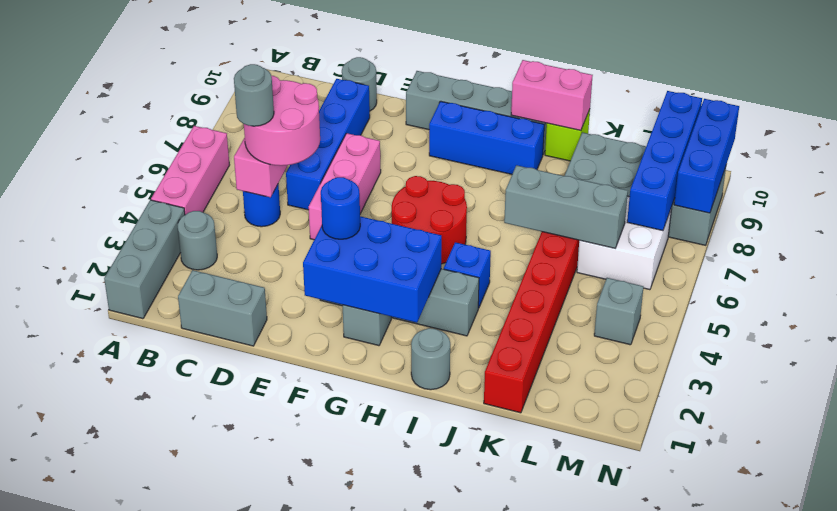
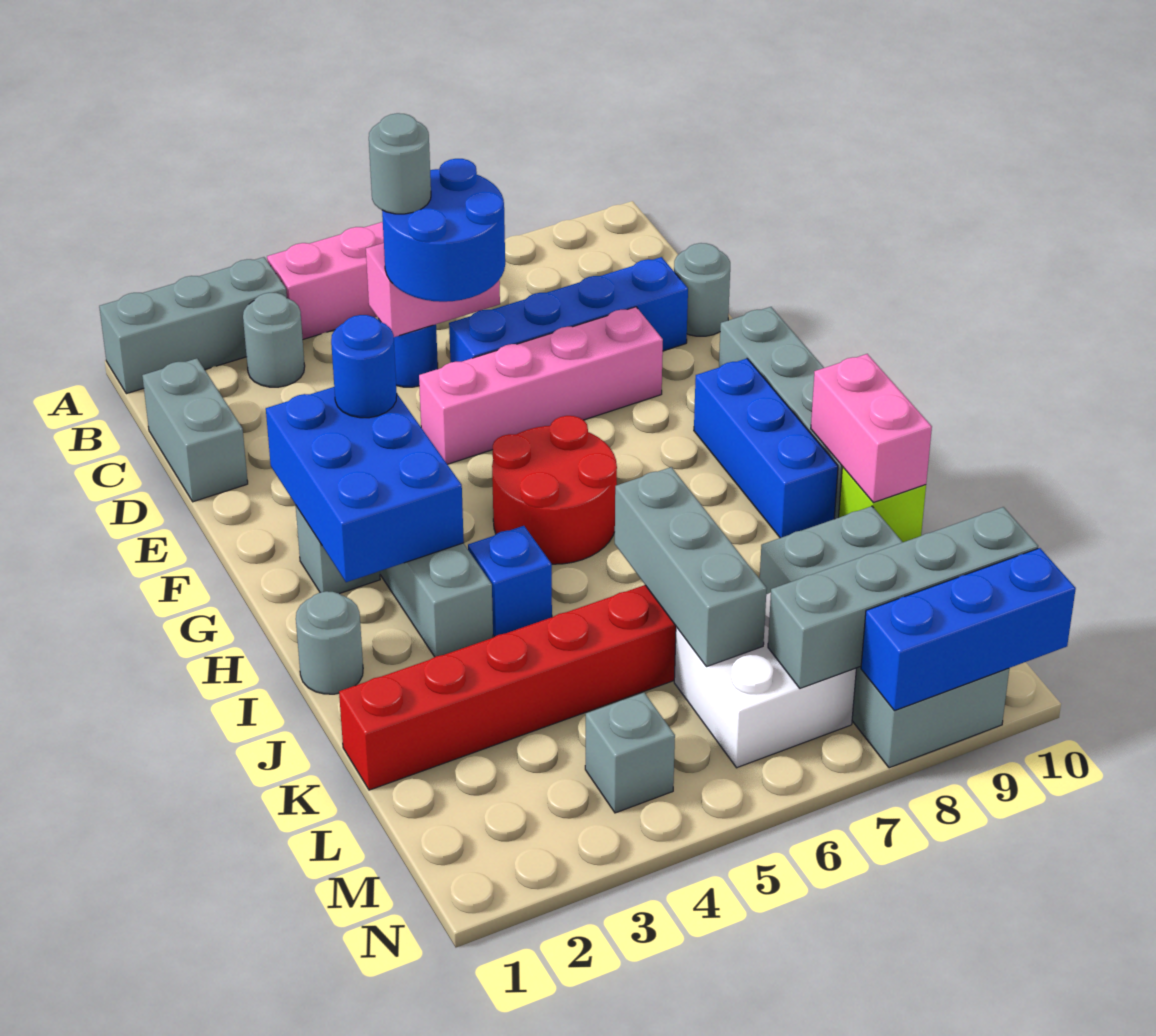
pink round brick C5:D6 level 3 -> blue round brick C5:D6 level 3
pink brick E5:E7 level 1 -> pink brick E5:E8 level 1
blue brick M7:M10 level 2 -> grey brick M7:M10 level 2

